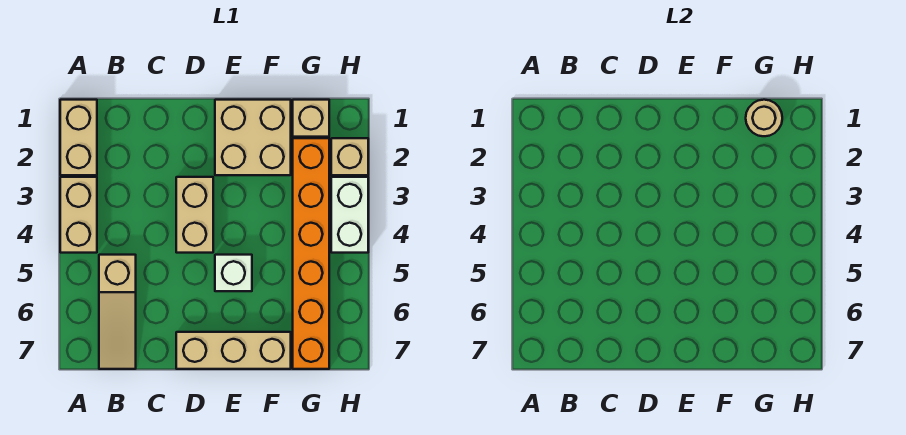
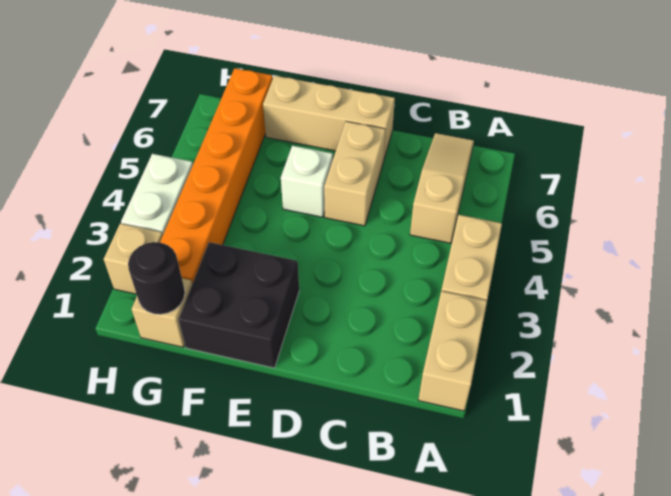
tan brick D3:D4 level 1 -> tan brick D5:D6 level 1
tan brick E1:F2 level 1 -> black brick E1:F2 level 1
tan round brick G1 level 2 -> black round brick G1 level 2

